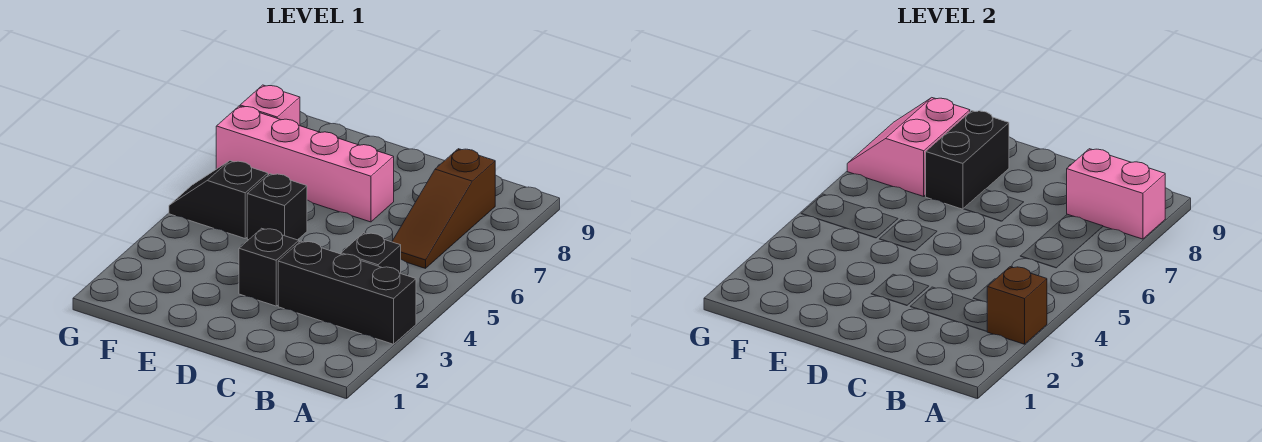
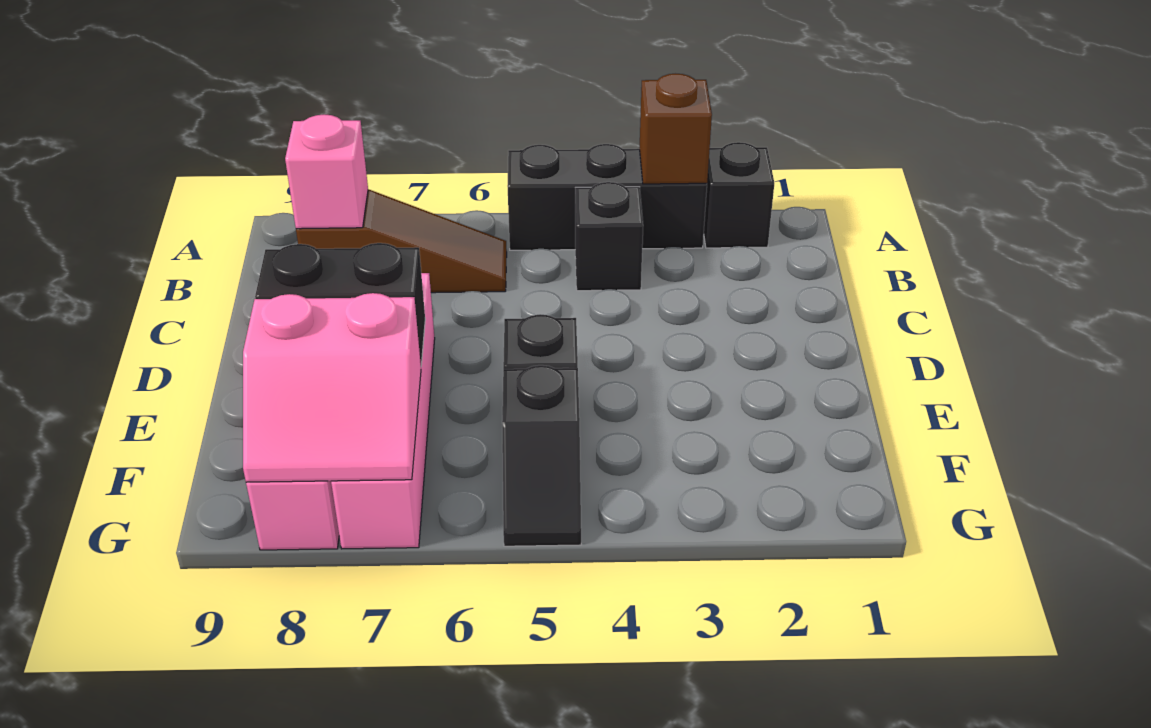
black brick A3:C3 level 1 -> black brick A3:A5 level 1
pink brick A8:B8 level 2 -> pink brick B8 level 2
black brick D3 level 1 -> black brick A2 level 1

